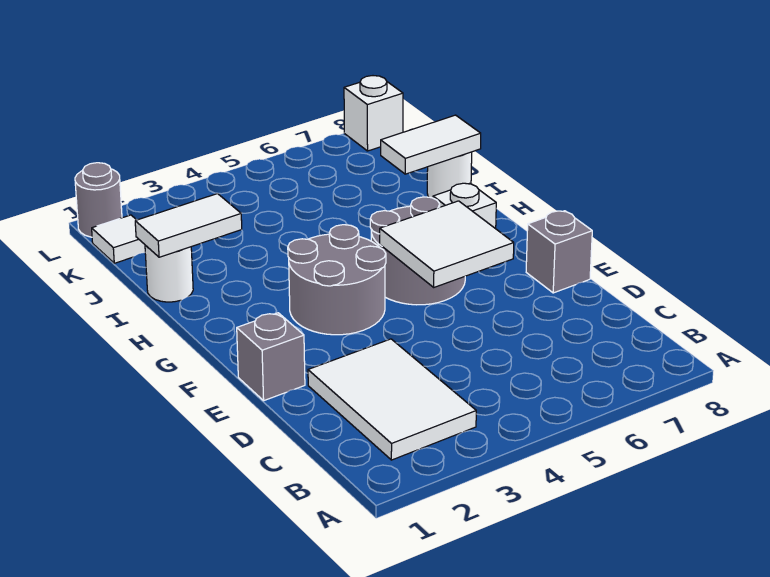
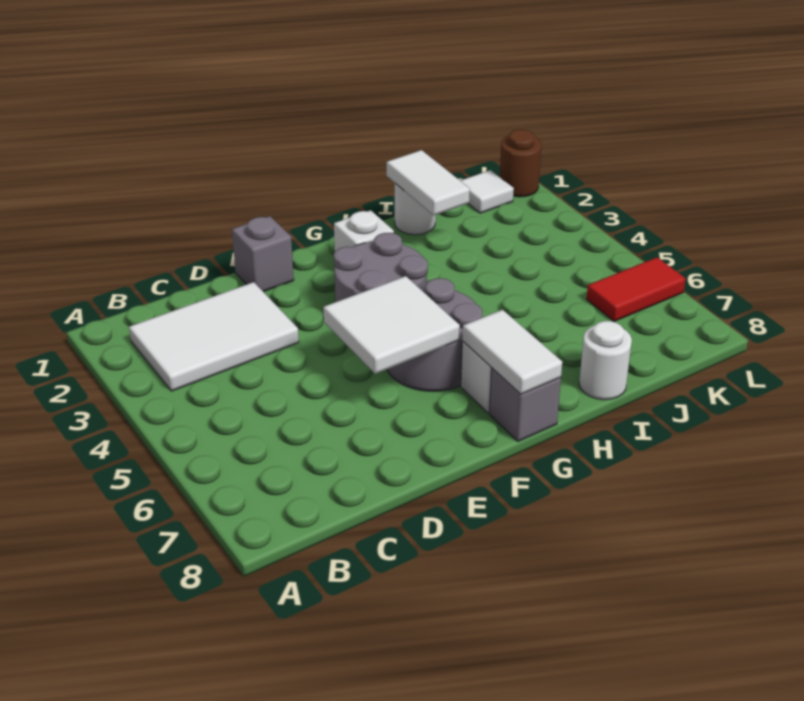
grey brick E8 level 1 -> grey brick G8 level 1
white tile I7:I8 level 2 -> white tile G7:G8 level 2
none -> red tile K6:L6 level 1
grey round brick L1 level 1 -> brown round brick L1 level 1
white brick L8 level 1 -> white brick G2 level 1

